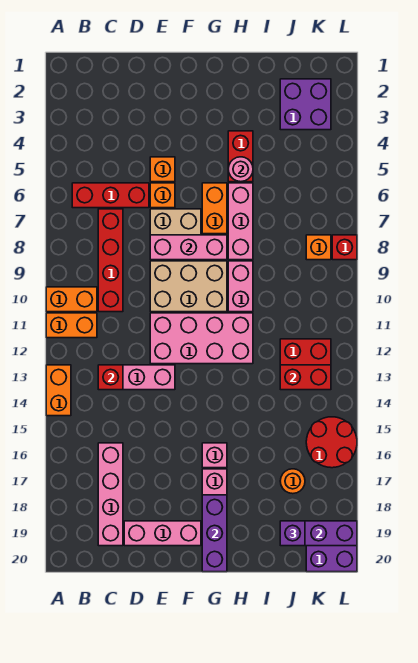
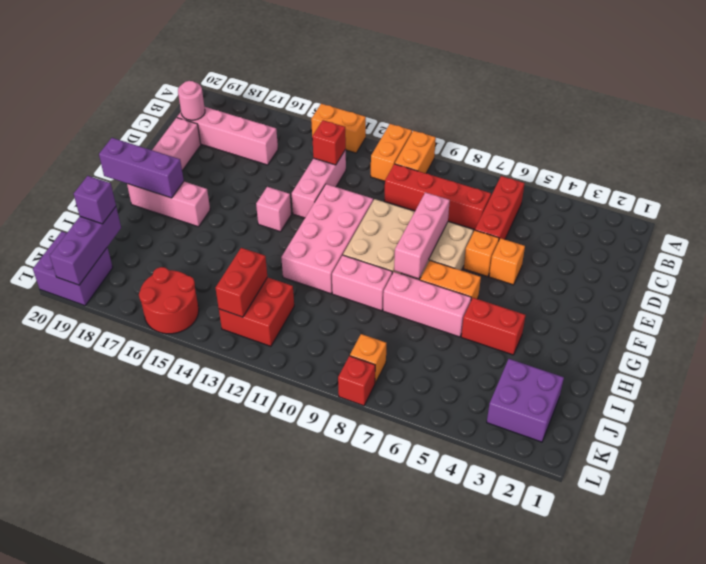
pink brick G16 level 1 -> pink brick F14 level 1
pink round brick H5 level 2 -> pink round brick C19 level 2
orange round brick J17 level 1 -> none

